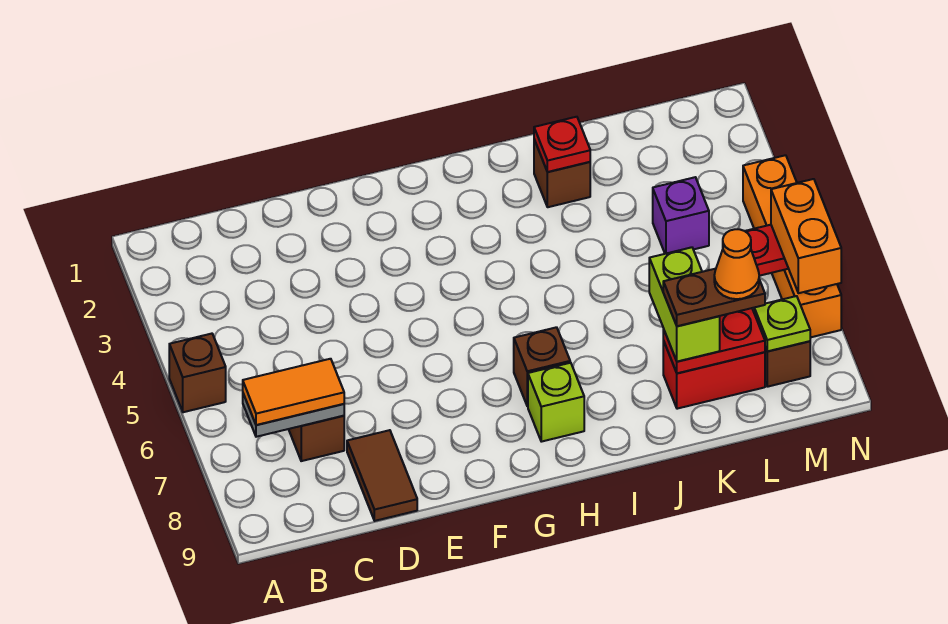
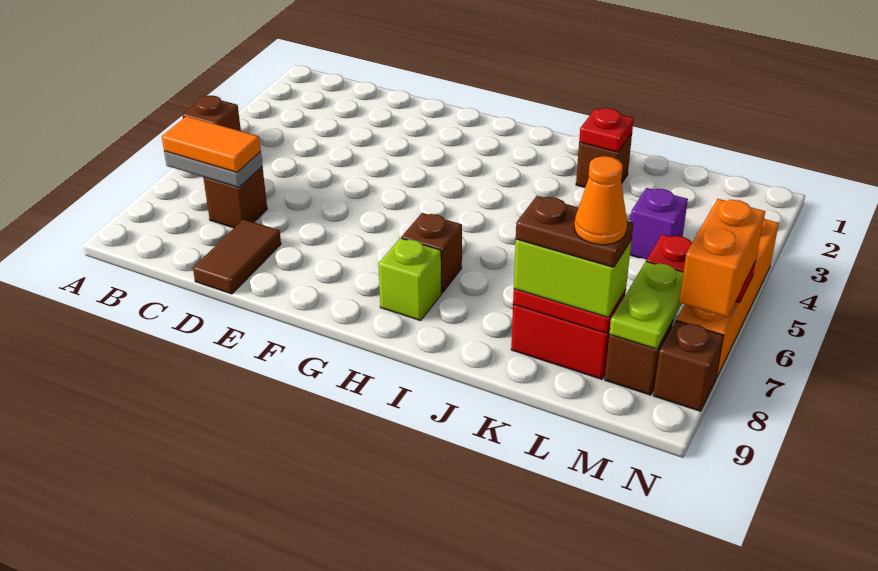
lime brick K7:K8 level 3 -> lime brick K8:L8 level 3
lime plate M8 level 2 -> lime plate M7:M8 level 2
none -> brown brick N8 level 1

